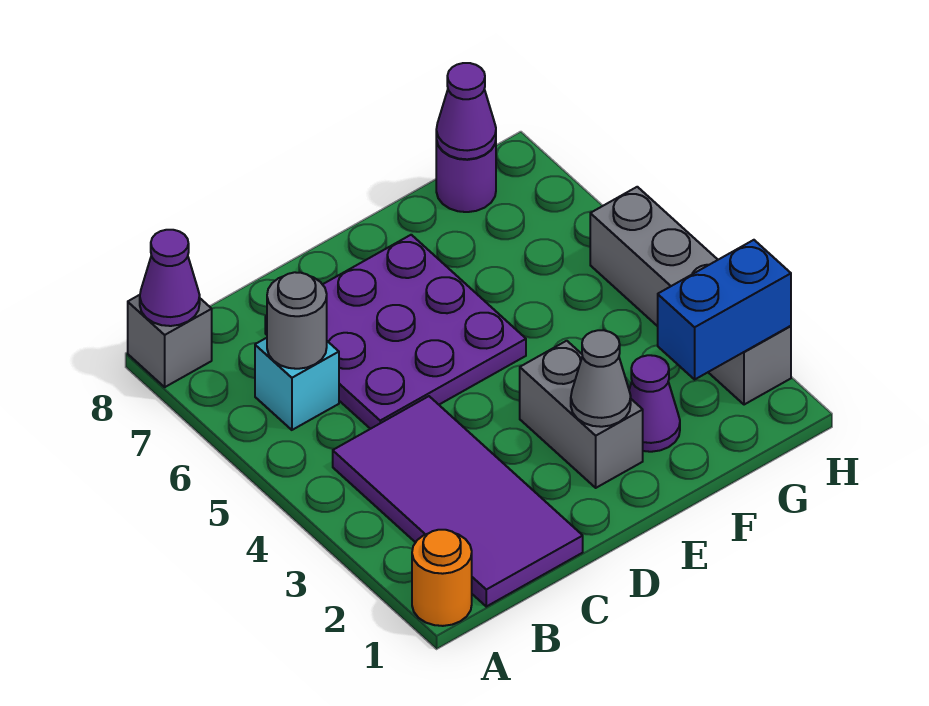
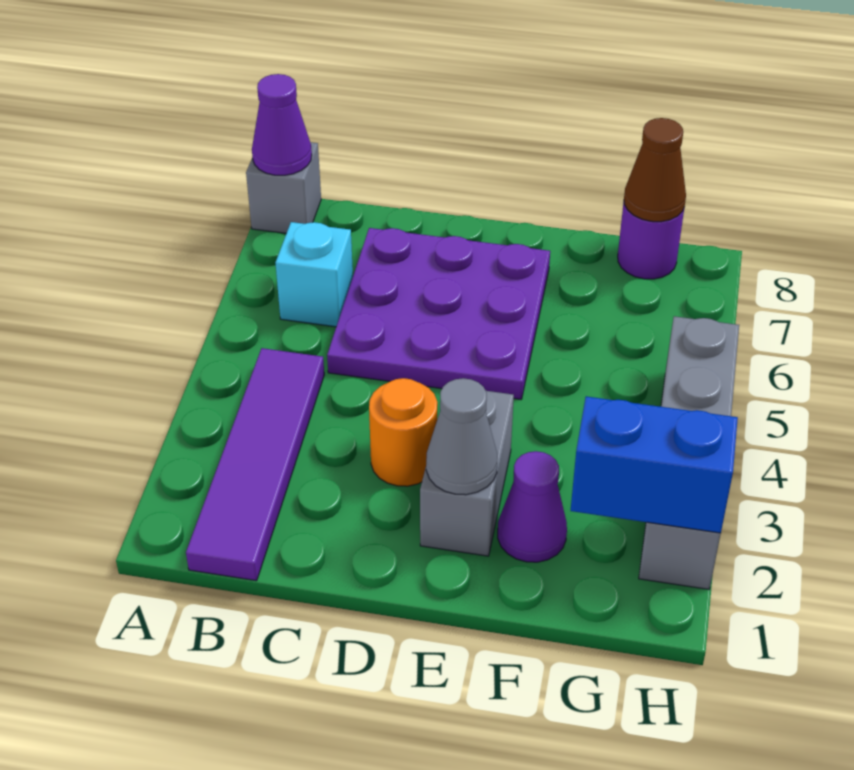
orange round brick A1 level 1 -> orange round brick D3 level 1
purple tile B1:C4 level 1 -> purple tile B1:B4 level 1
grey round brick B6 level 2 -> none
purple cone G8 level 2 -> brown cone G8 level 2

